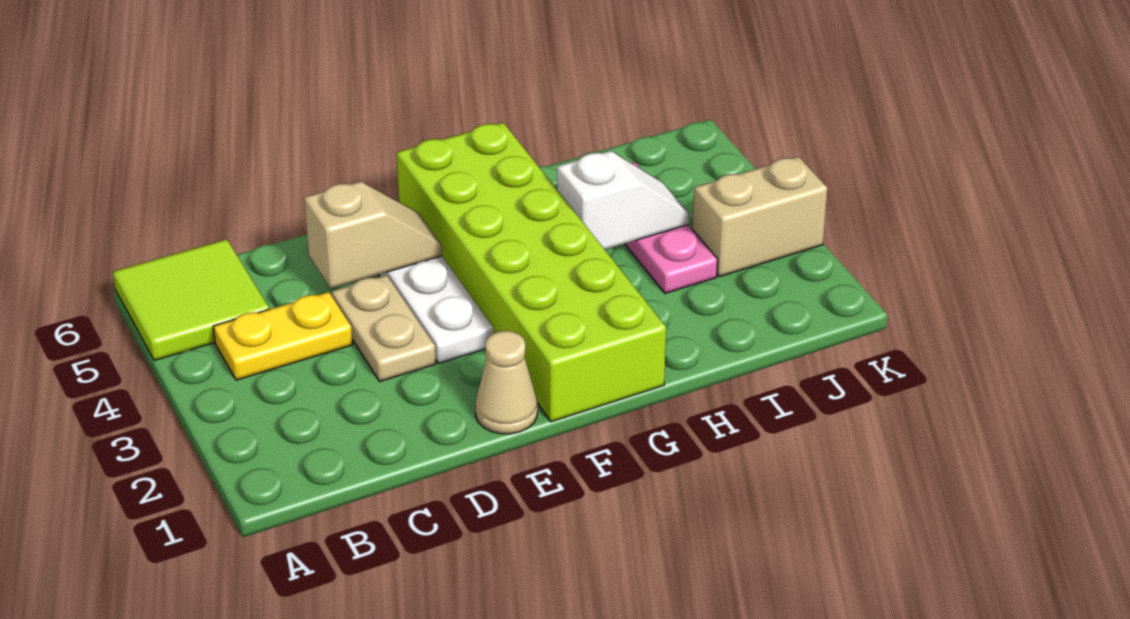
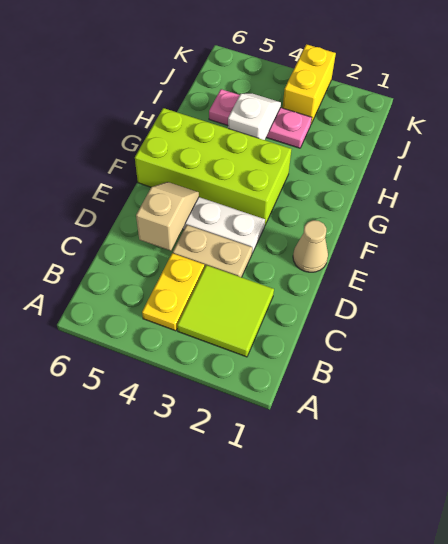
lime tile A5:B6 level 1 -> lime tile B2:C3 level 1
lime brick F1:G6 level 1 -> lime brick F3:G6 level 1
tan brick J3:K3 level 1 -> yellow brick J3:K3 level 1

